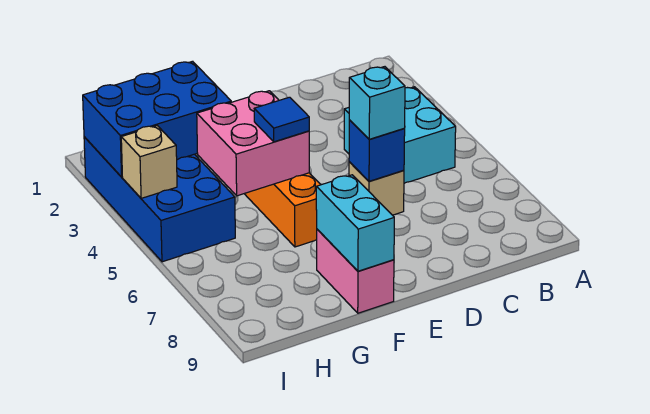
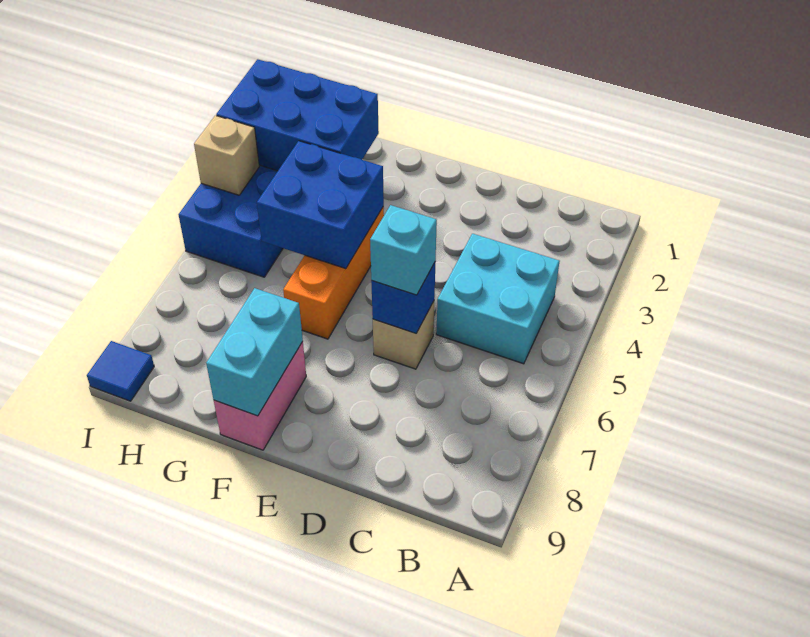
pink brick F4:G5 level 2 -> blue brick F4:G5 level 2
blue tile F5 level 3 -> blue tile I9 level 1

